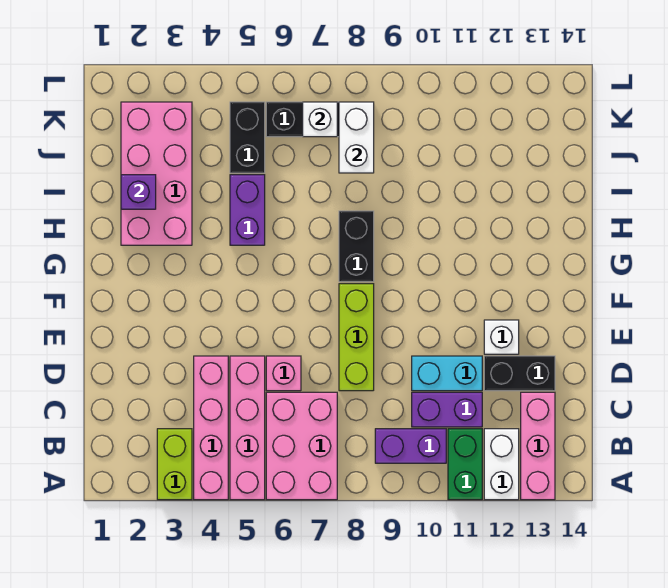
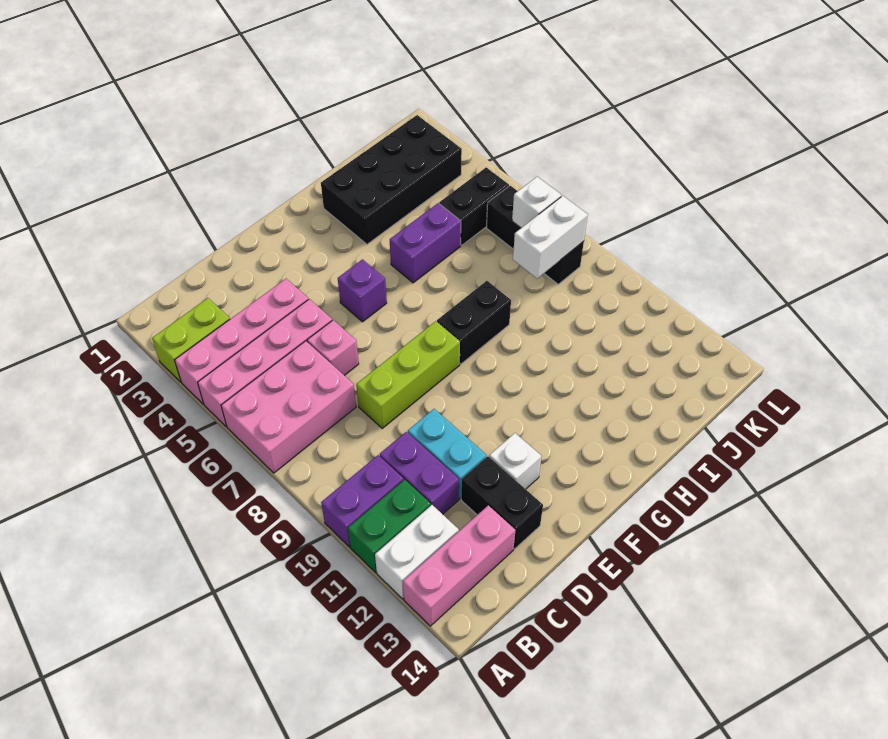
purple brick B9:B10 level 1 -> purple brick A10:B10 level 1
pink brick H2:K3 level 1 -> black brick H2:K3 level 1
purple brick I2 level 2 -> purple brick F5 level 1

